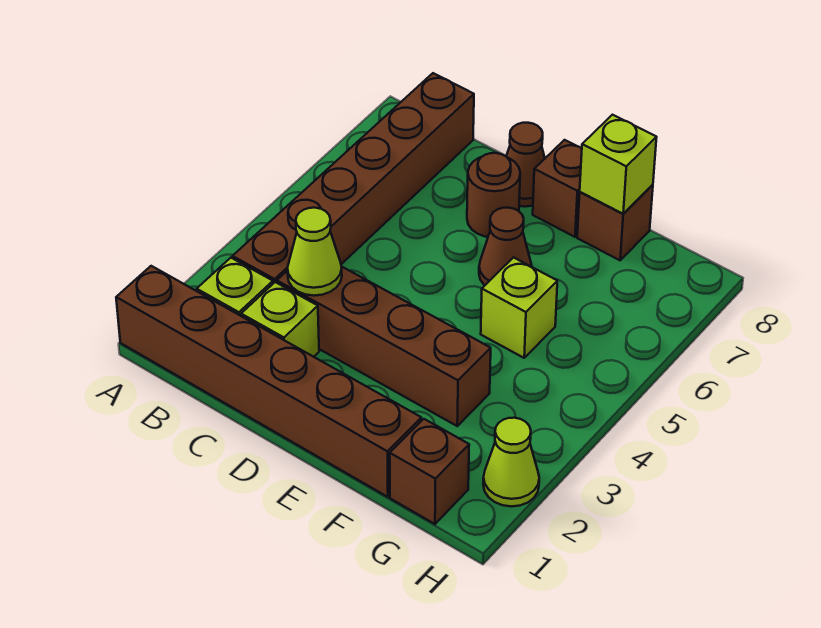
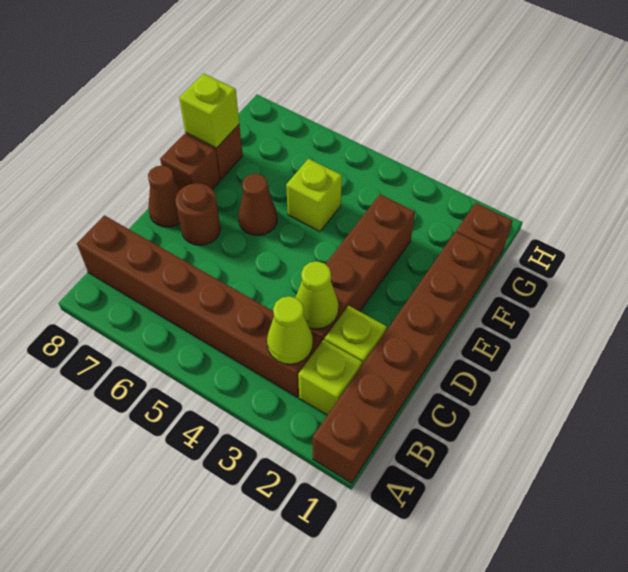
lime cone H2 level 1 -> lime cone B3 level 2

